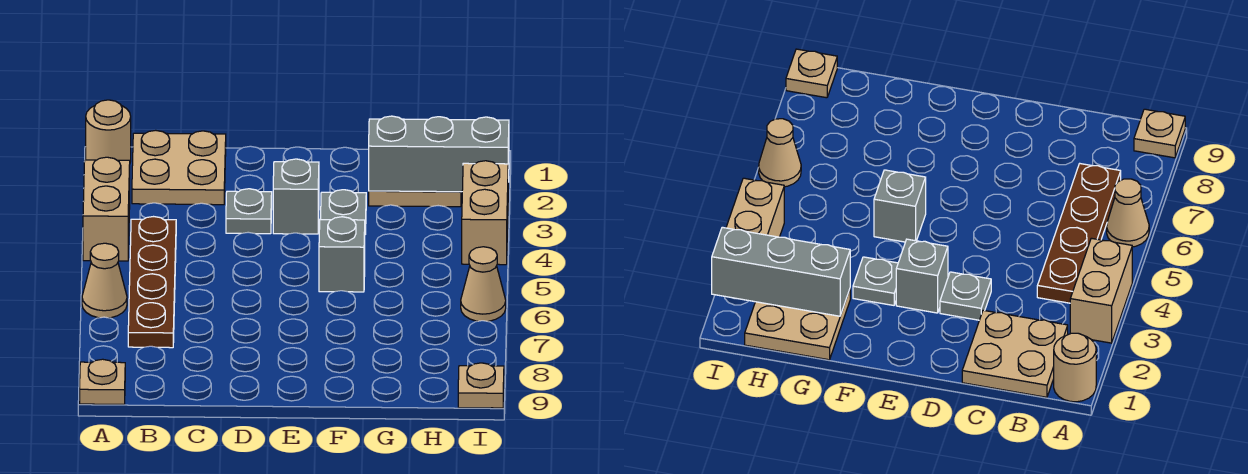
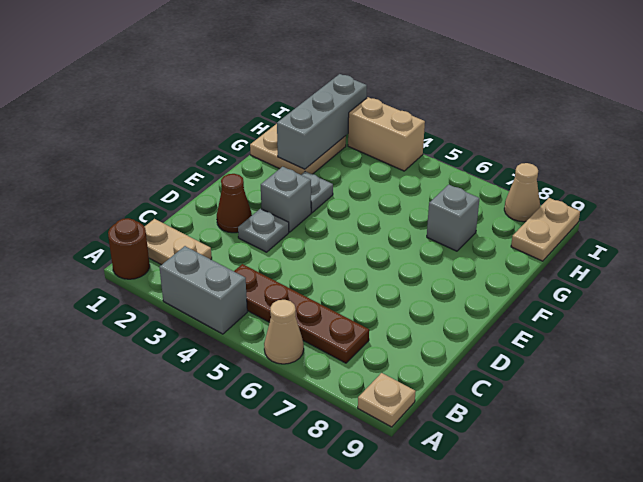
tan round brick A1 level 1 -> brown round brick A1 level 1
tan brick A3:A4 level 1 -> grey brick A3:A4 level 1
tan plate B1:C2 level 1 -> tan plate B1:B2 level 1
none -> brown cone D2 level 1
grey brick F5 level 1 -> grey brick G7 level 1
tan cone I6 level 1 -> tan cone I8 level 1
tan plate I9 level 1 -> tan plate H9:I9 level 1

